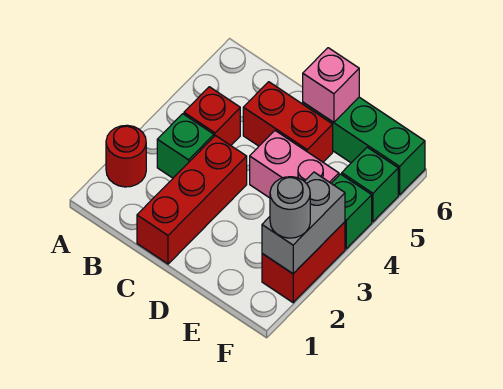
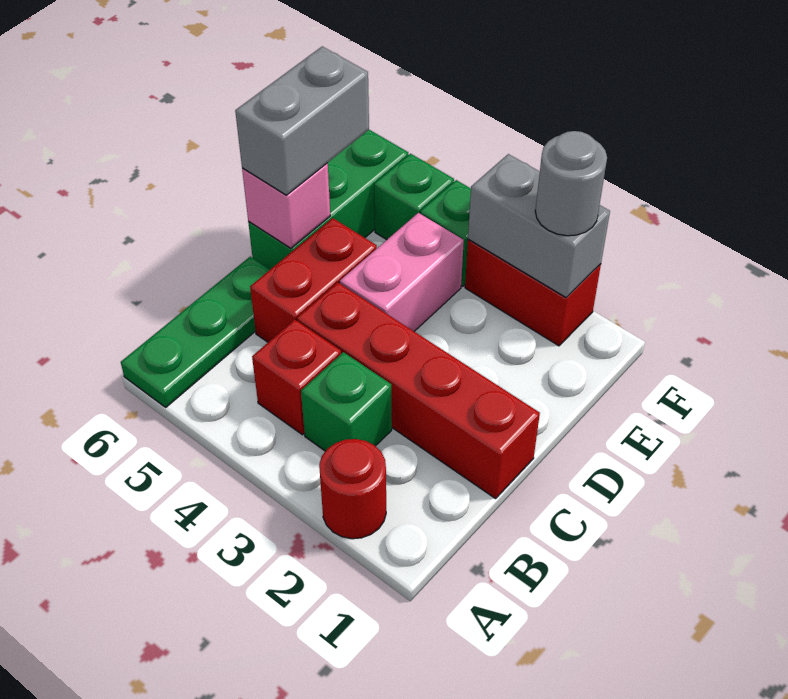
none -> green plate A6:C6 level 1
red brick C1:C3 level 1 -> red brick C1:C4 level 1
none -> grey brick D6:E6 level 3

